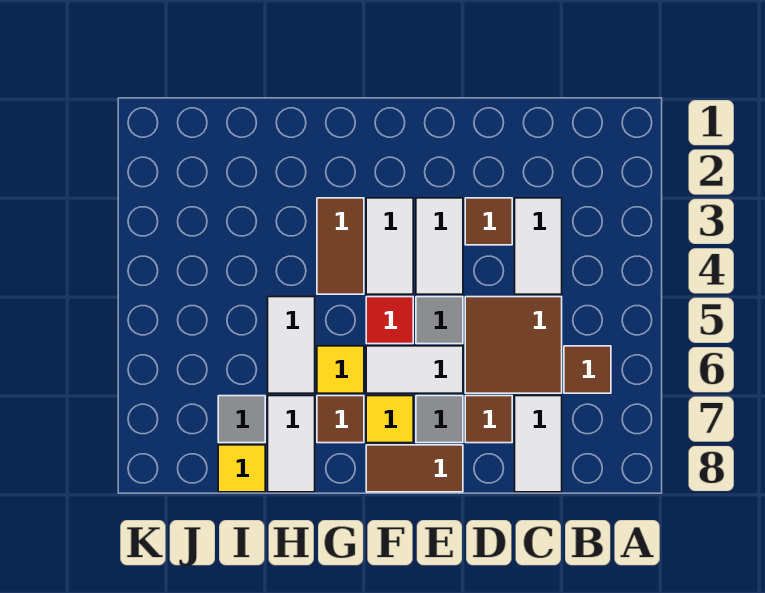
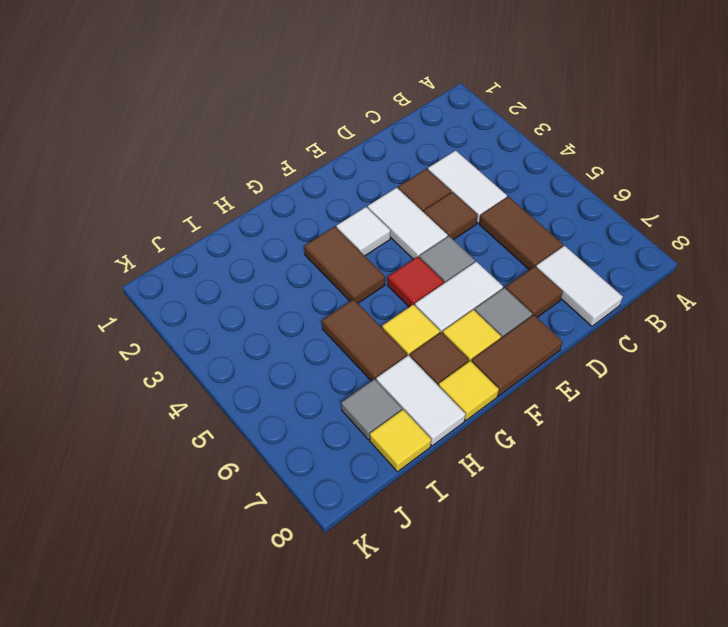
brown tile B6 level 1 -> brown tile D4 level 1
brown tile C5:D6 level 1 -> brown tile C5:C6 level 1
white tile F3:F4 level 1 -> white tile F3 level 1
none -> yellow tile G8 level 1
white tile H5:H6 level 1 -> brown tile H5:H6 level 1

